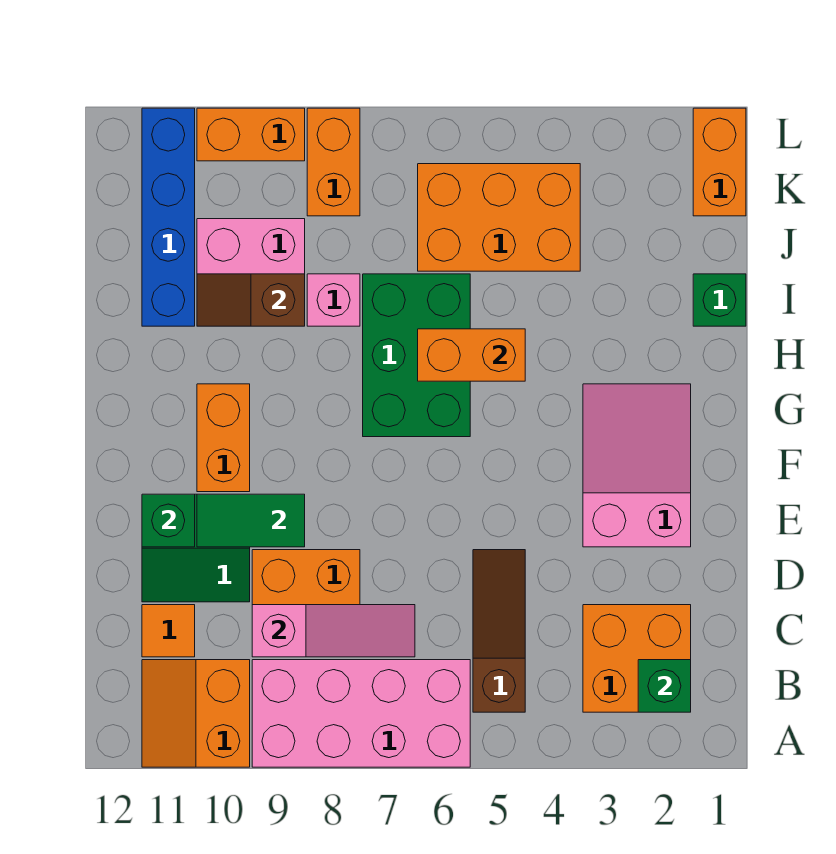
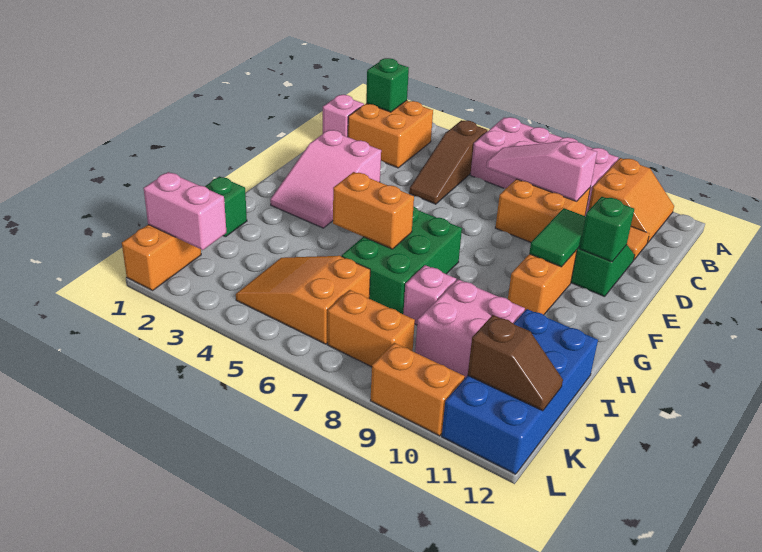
none -> pink brick C1 level 1
green tile E9:E10 level 2 -> green tile E10:F10 level 2
brown slope I9:I10 level 2 top 9 -> brown slope K11:K12 level 2 top 11
blue brick I11:L11 level 1 -> blue brick I11:L12 level 1
orange brick J4:K6 level 1 -> orange slope J4:K6 level 1 top 6
none -> pink brick K1:K2 level 2
orange brick K8:L8 level 1 -> orange brick K7:K8 level 1

